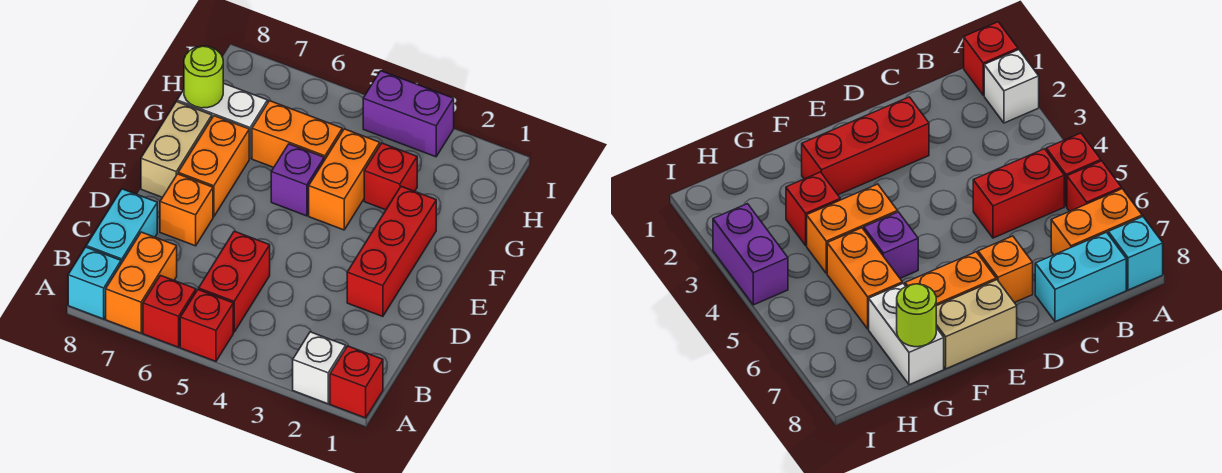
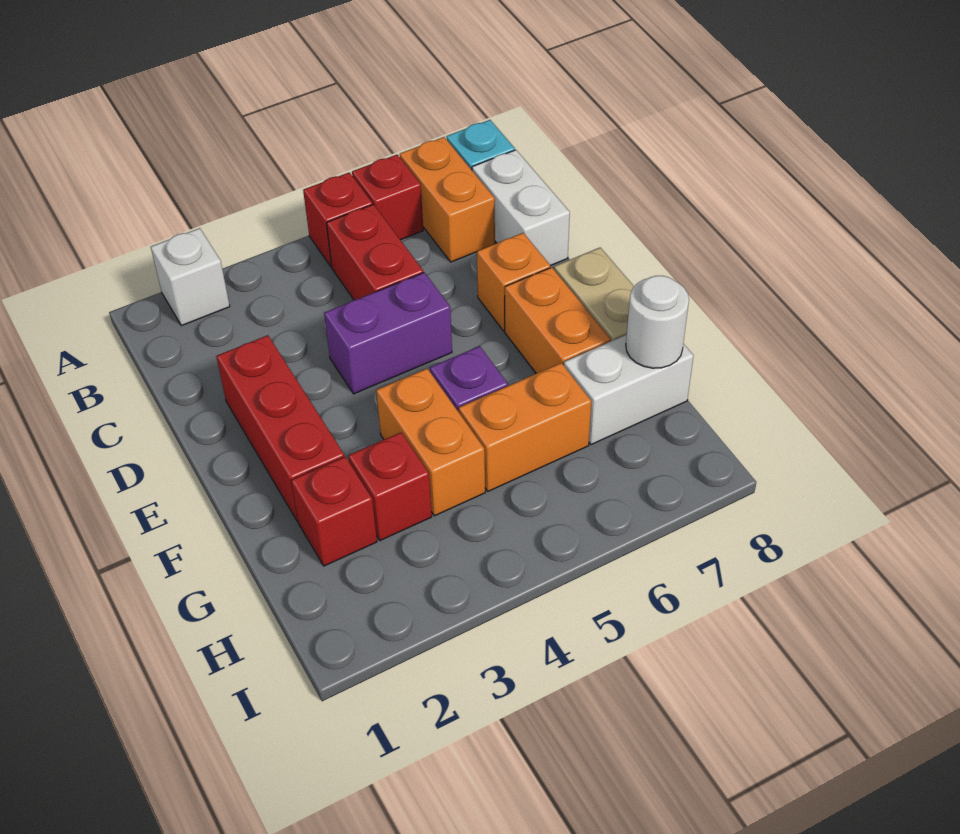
red brick A1 level 1 -> red brick G2 level 1
cyan brick B8:C8 level 1 -> white brick B8:C8 level 1
lime round brick G8 level 2 -> white round brick G8 level 2
purple brick I3:I4 level 1 -> purple brick D4:D5 level 1

